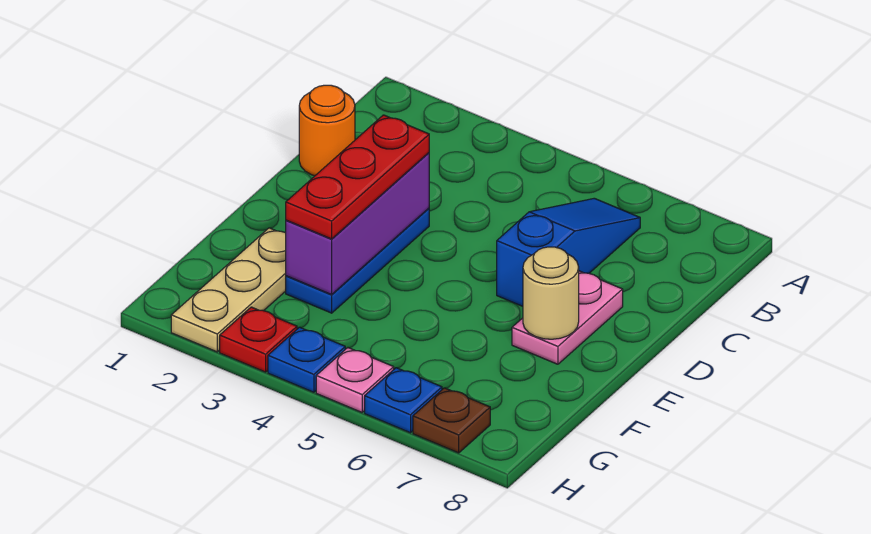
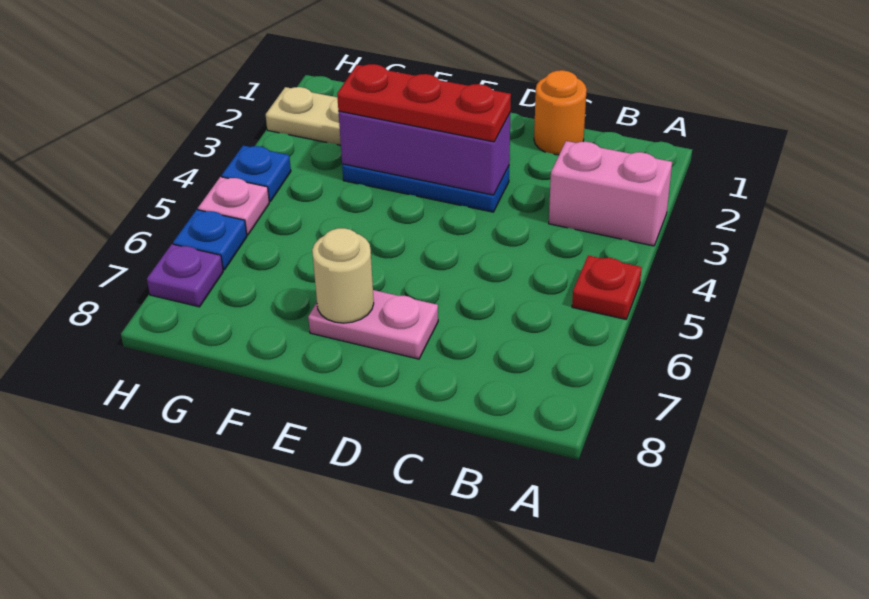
none -> pink brick A3:B3 level 1
blue slope B6:D6 level 1 top D -> none
red plate H3 level 1 -> red plate A5 level 1
brown plate H7 level 1 -> purple plate H7 level 1

